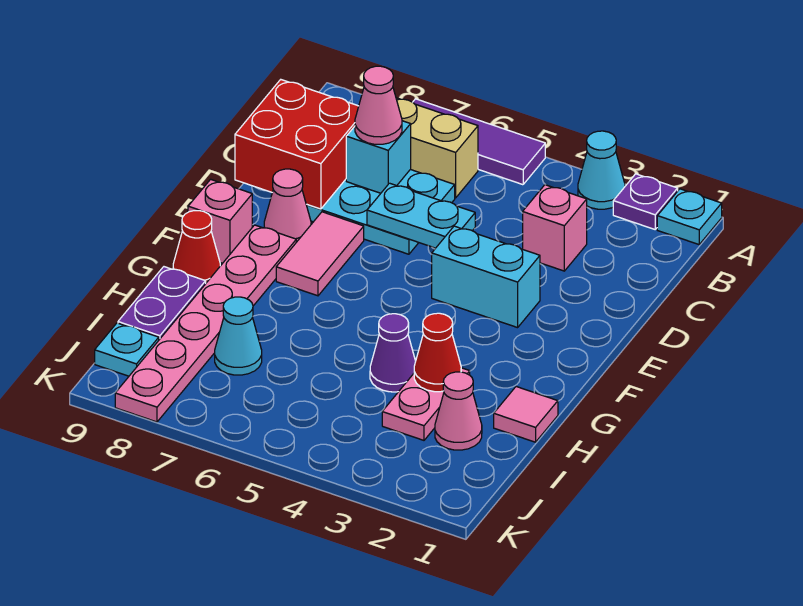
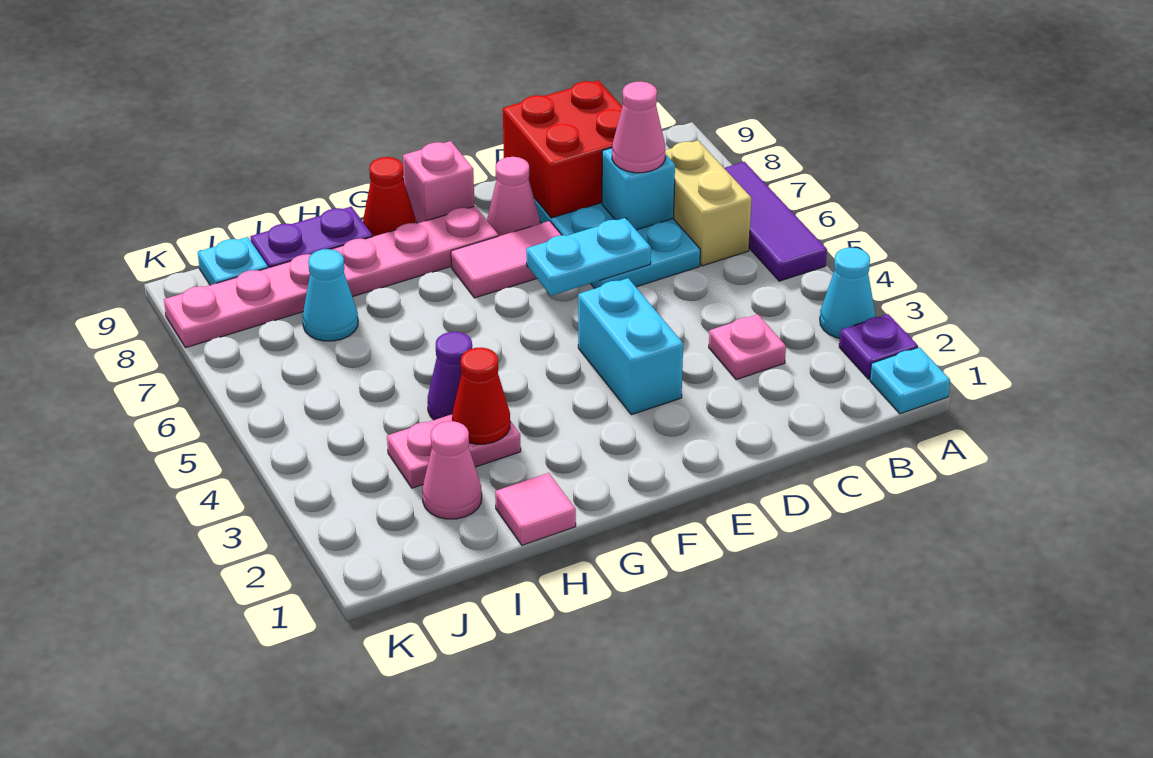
pink brick C3 level 1 -> pink plate C3 level 1
cyan plate D5:D6 level 2 -> cyan plate D6:E6 level 2

